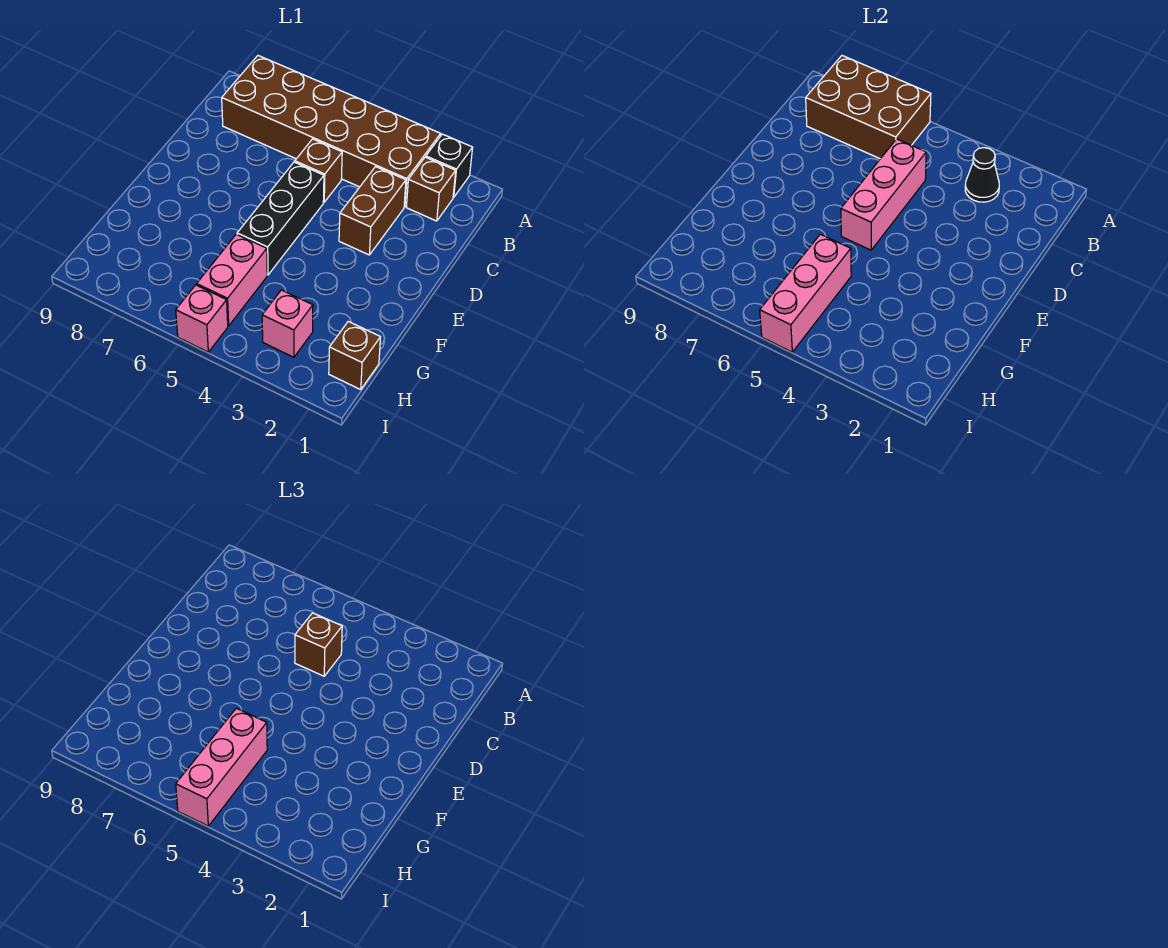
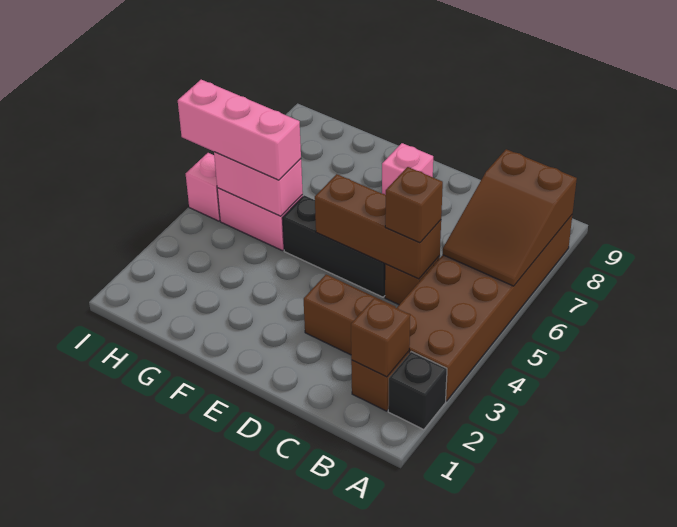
brown brick A6:B8 level 2 -> brown slope A6:B8 level 2 top 8
black cone B3 level 2 -> none
pink brick C5:E5 level 2 -> brown brick C5:E5 level 2
pink brick G5:I5 level 2 -> pink brick G5:H5 level 2
brown brick H1 level 1 -> brown brick B2 level 2
pink brick H3 level 1 -> pink brick E8 level 1

